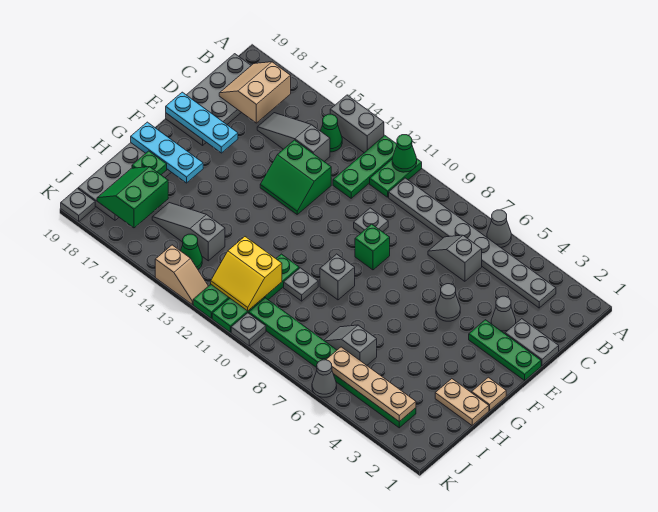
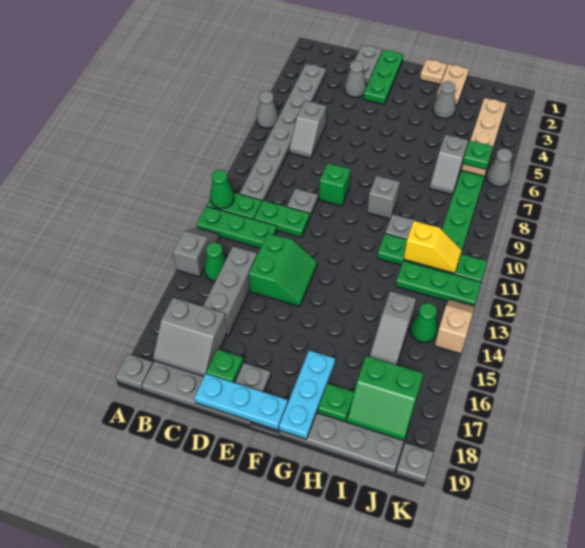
grey brick A13:A14 level 1 -> grey slope A13:A14 level 1 top 14
tan slope B17:C18 level 2 top 17 -> grey slope B17:C18 level 2 top 17
none -> green plate C11:D11 level 1
grey slope C14:C16 level 1 top 14 -> grey brick C14:C16 level 1
none -> green plate D18 level 2
grey cone E5 level 1 -> grey cone H3 level 1
cyan plate E17:E19 level 2 -> cyan plate D19:F19 level 2
yellow slope I11:J12 level 2 top I -> yellow slope I11:J11 level 2 top I
none -> green plate J6 level 3
grey plate K10 level 1 -> grey plate A19 level 1

